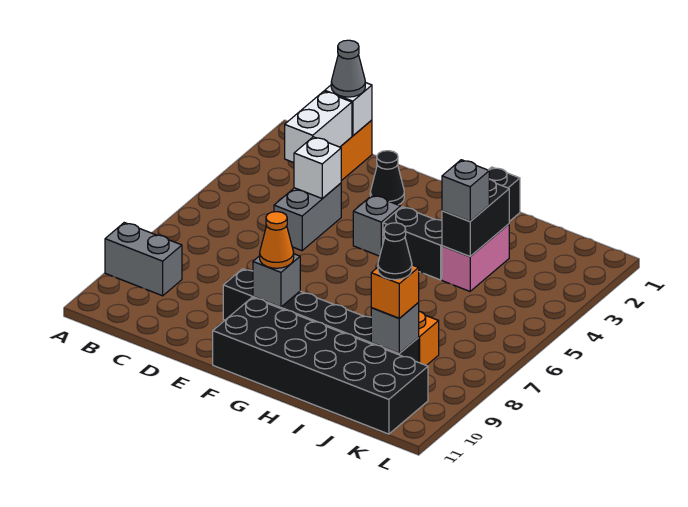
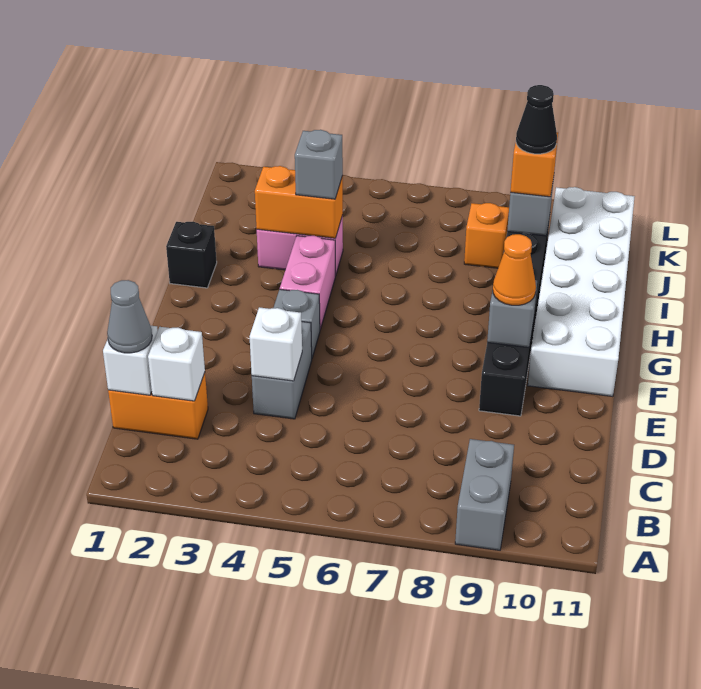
white brick C2:C3 level 2 -> white brick C2 level 2
grey brick D4:D5 level 1 -> grey brick D4:E4 level 1
black cone E2 level 1 -> none
black brick F10:K11 level 1 -> white brick F10:K11 level 1
black brick G4:H4 level 1 -> pink brick G4:H4 level 1
black brick I3:I4 level 2 -> orange brick I3:I4 level 2

